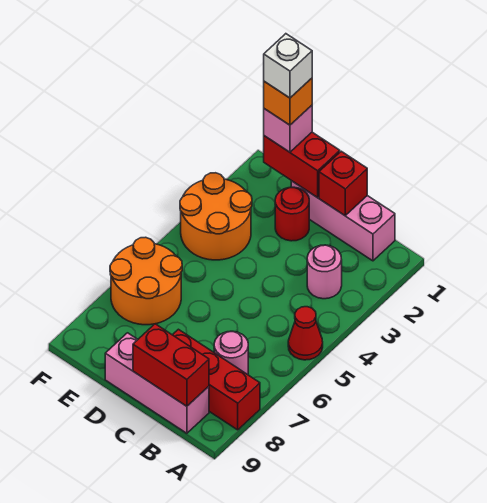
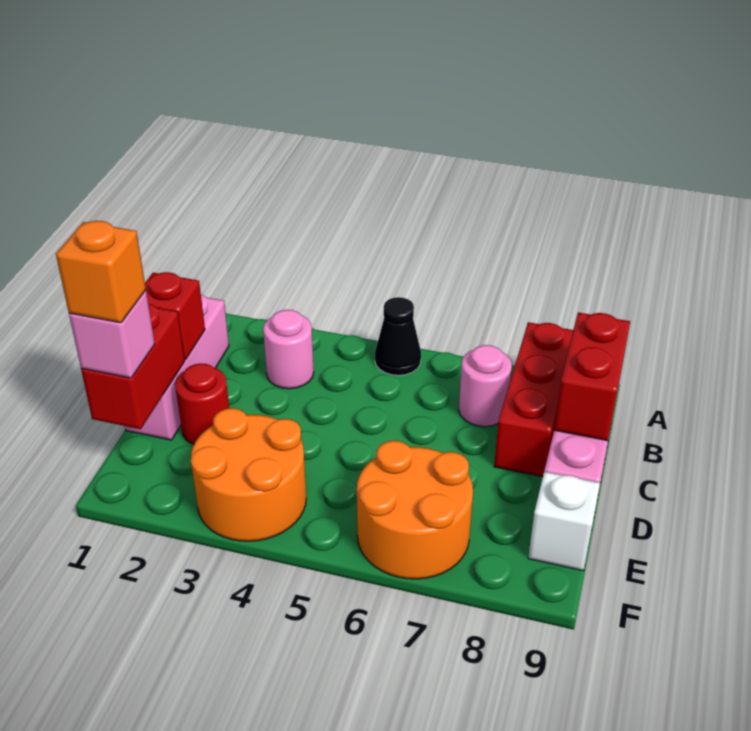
red cone A5 level 1 -> black cone A5 level 1
white brick E1 level 5 -> white brick E9 level 1

